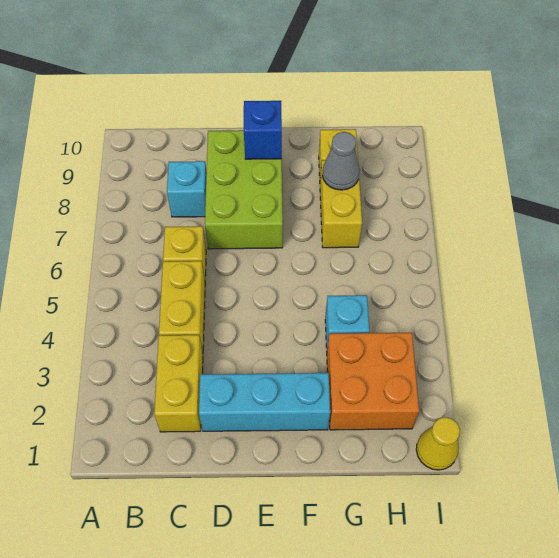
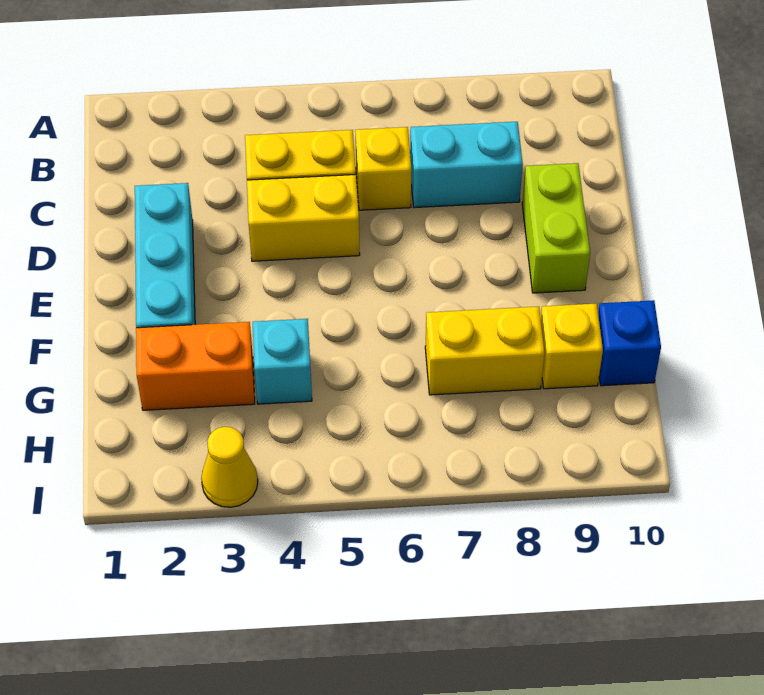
yellow brick C2:C3 level 1 -> yellow brick D4:D5 level 1
cyan brick C8 level 1 -> cyan brick C7:C8 level 1
lime brick D7:E9 level 1 -> lime brick D9:E9 level 1
blue brick E9 level 2 -> blue brick G10 level 1
orange brick G2:H3 level 1 -> orange brick G2:G3 level 1
grey cone G8 level 2 -> none
yellow cone I1 level 1 -> yellow cone I3 level 1

